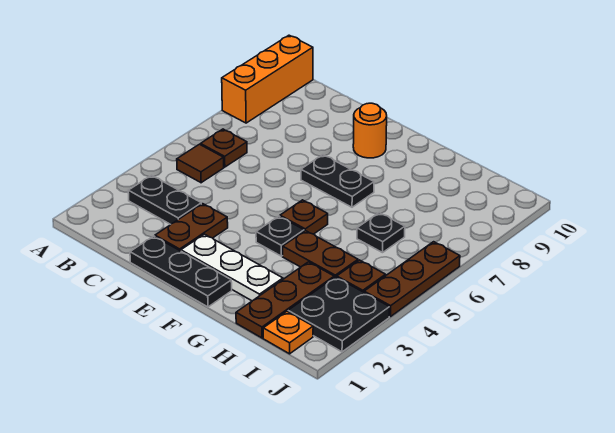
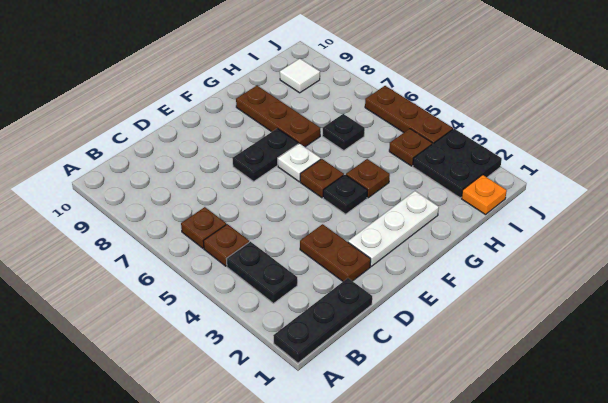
orange brick A8:A10 level 1 -> none
black plate B3:C3 level 1 -> black plate B3:B4 level 1
brown tile B5 level 1 -> brown plate B5 level 1
black plate D1:F1 level 1 -> black plate A1:C1 level 1
orange round brick E9 level 1 -> none
none -> white plate F6 level 1
brown plate G4:H4 level 1 -> brown plate G4 level 1
brown plate H1:H3 level 1 -> brown plate G7:G9 level 1
none -> white tile I9 level 1

